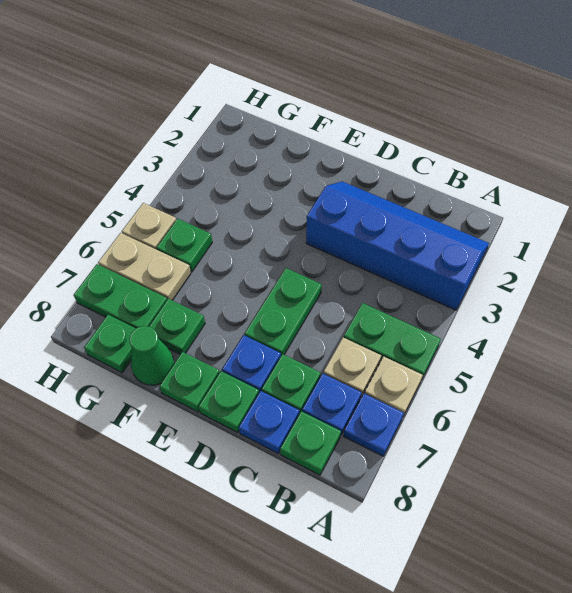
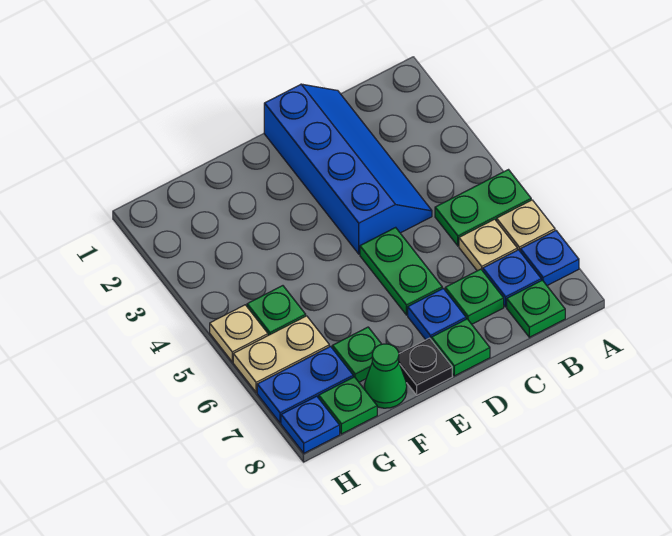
blue slope A2:D3 level 1 top 3 -> blue slope C1:D4 level 1 top D
blue plate C8 level 1 -> blue plate H8 level 1
green plate E8 level 1 -> black plate E8 level 1
green plate G7:H7 level 1 -> blue plate G7:H7 level 1

